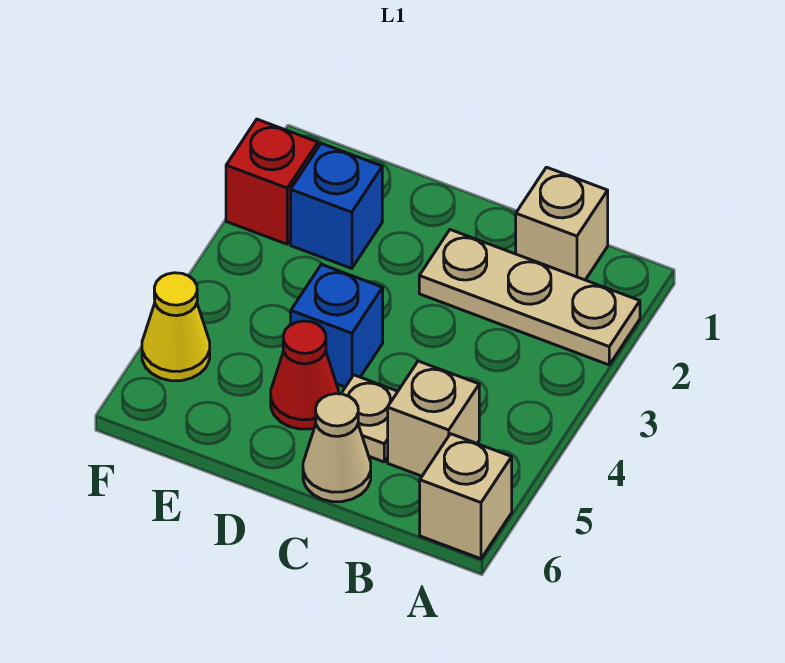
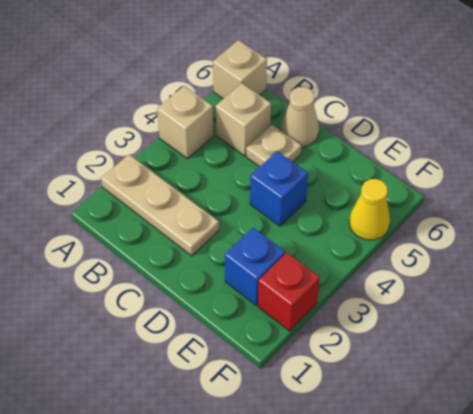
tan brick B1 level 1 -> tan brick A4 level 1
red cone D5 level 1 -> none

